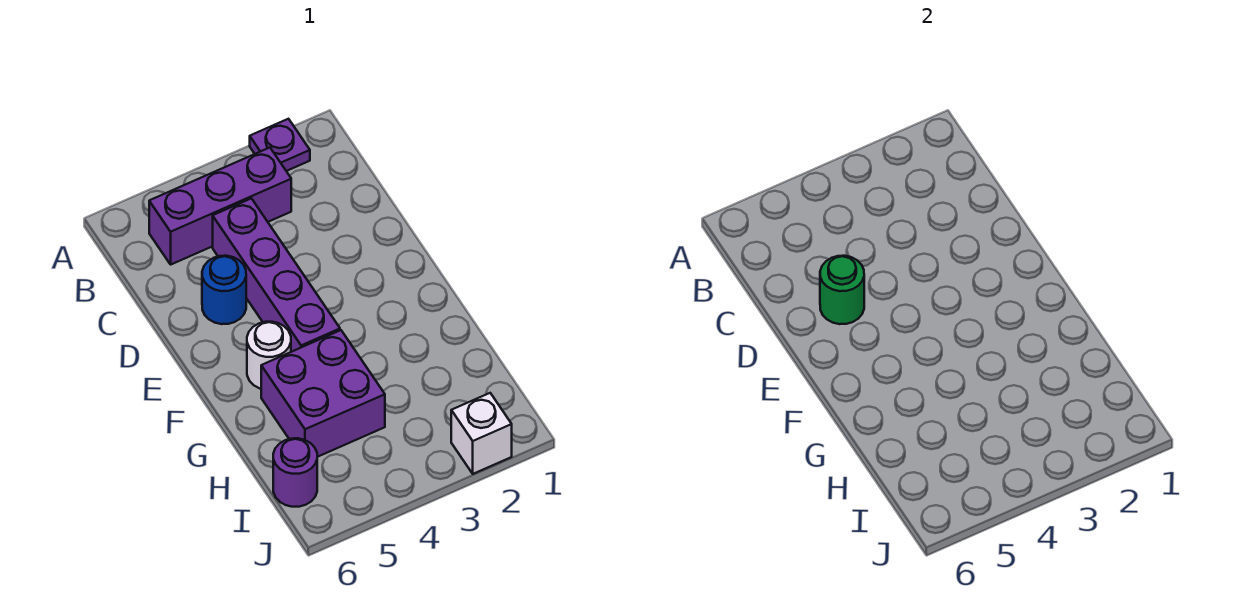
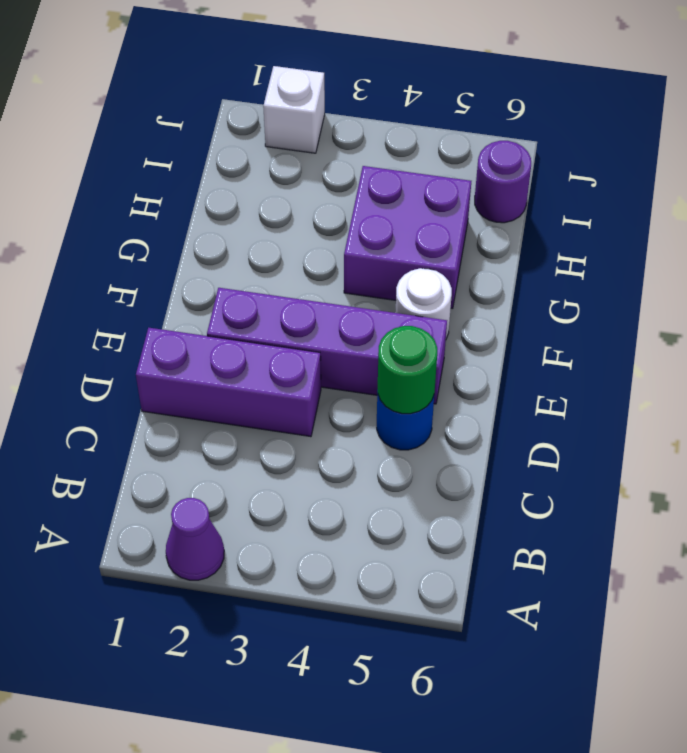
purple plate A2 level 1 -> purple cone A2 level 1
purple brick B3:B5 level 1 -> purple brick D1:D3 level 1
purple brick C4:F4 level 1 -> purple brick E2:E5 level 1

